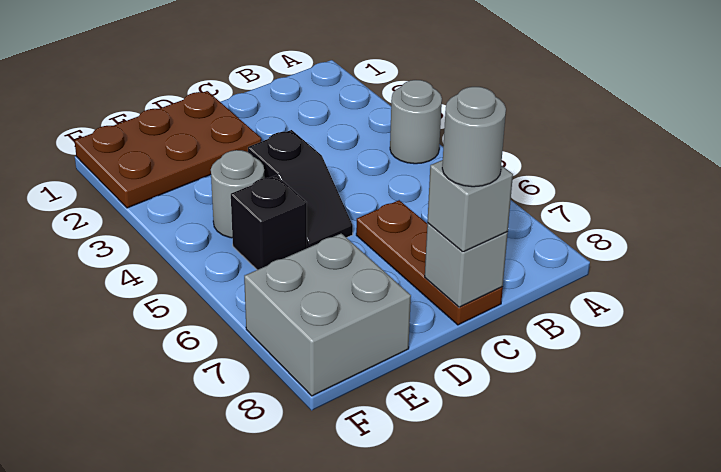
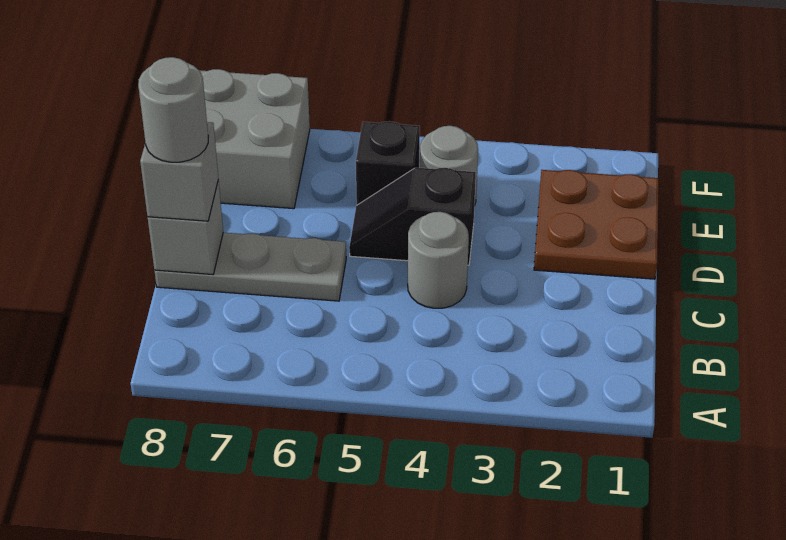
grey round brick A4 level 1 -> grey round brick C4 level 1
brown plate C6:C8 level 1 -> grey plate C6:C8 level 1
brown plate D1:F2 level 1 -> brown plate D1:E2 level 1

